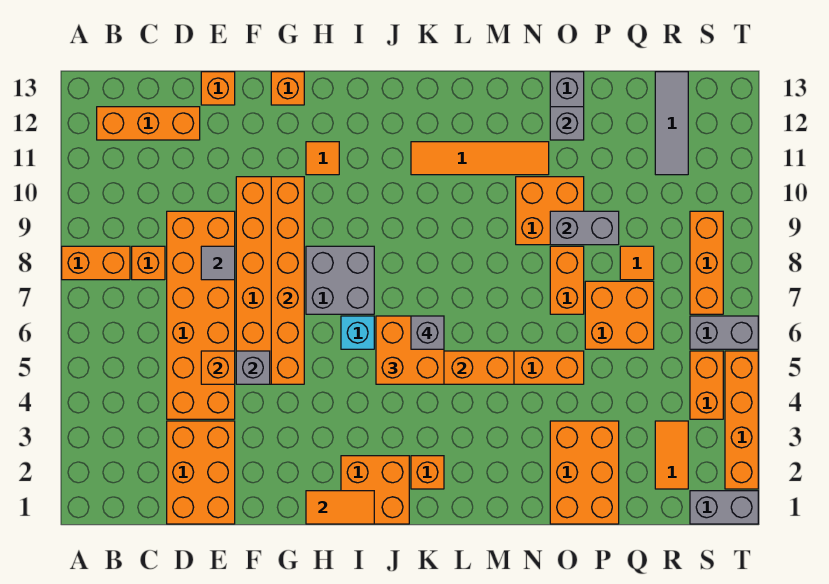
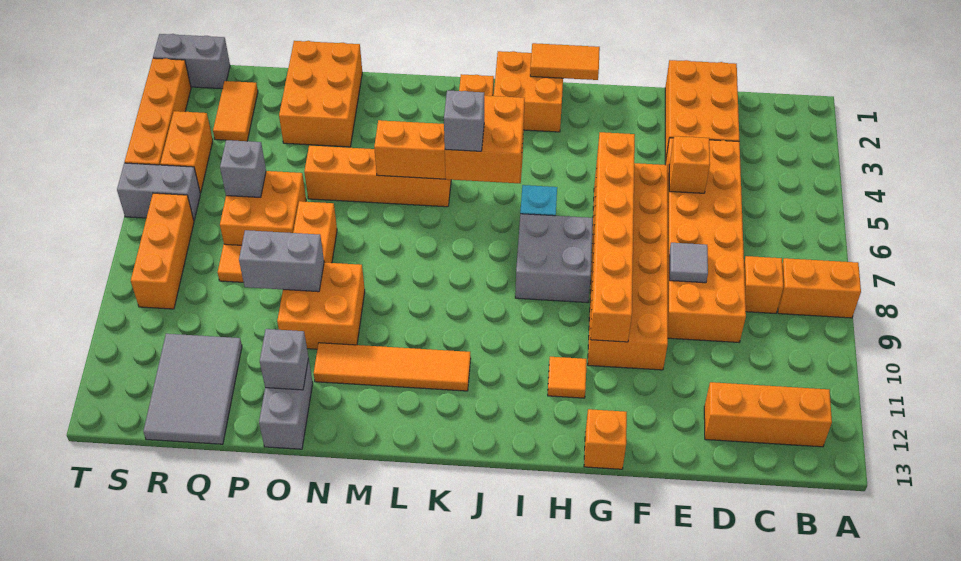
orange brick E13 level 1 -> none
grey brick F5 level 2 -> grey brick Q6 level 2
grey tile R11:R13 level 1 -> grey tile Q11:R13 level 1

